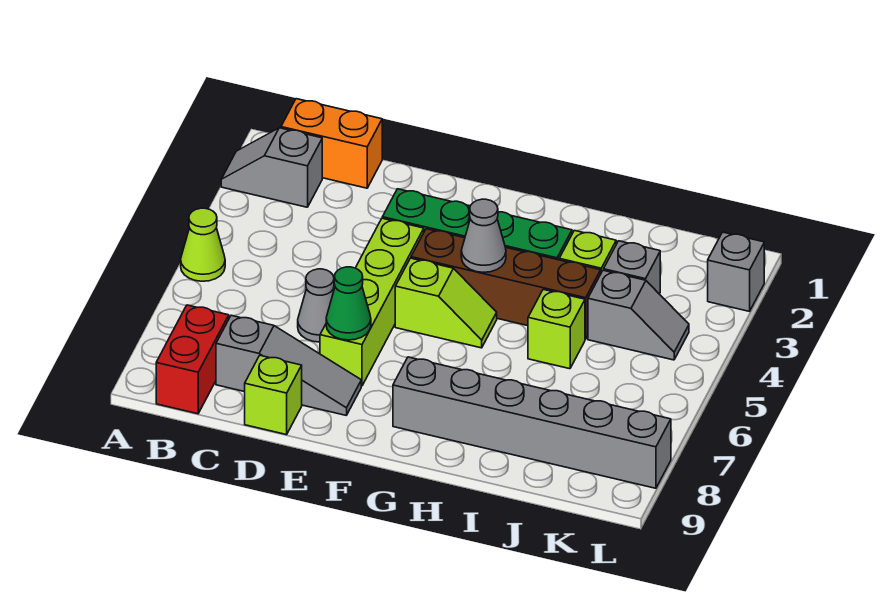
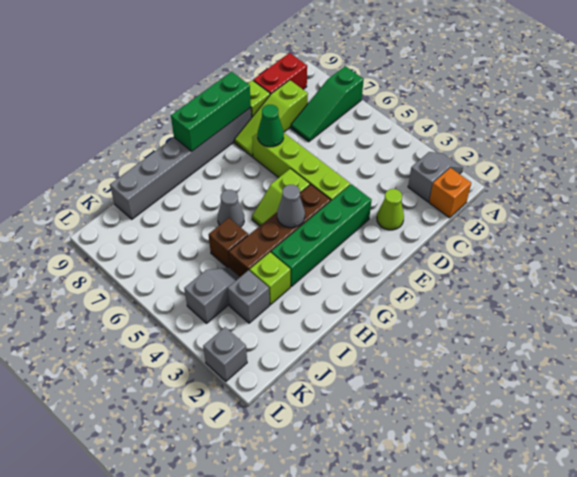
lime cone A5 level 1 -> lime cone D2 level 1
none -> green slope A7:C7 level 1 top A
orange brick B1:C1 level 1 -> orange brick B1 level 1
red brick B8:B9 level 1 -> red brick B9:C9 level 1
grey slope C8:E8 level 1 top C -> lime slope C8:E8 level 1 top C
grey cone D6 level 1 -> grey cone H6 level 1
none -> green brick E9:G9 level 2
grey brick G8:L8 level 1 -> grey brick E9:J9 level 1
lime brick I5 level 1 -> brown brick I5 level 1
grey slope J4:K4 level 1 top J -> grey slope J4:K4 level 1 top K

